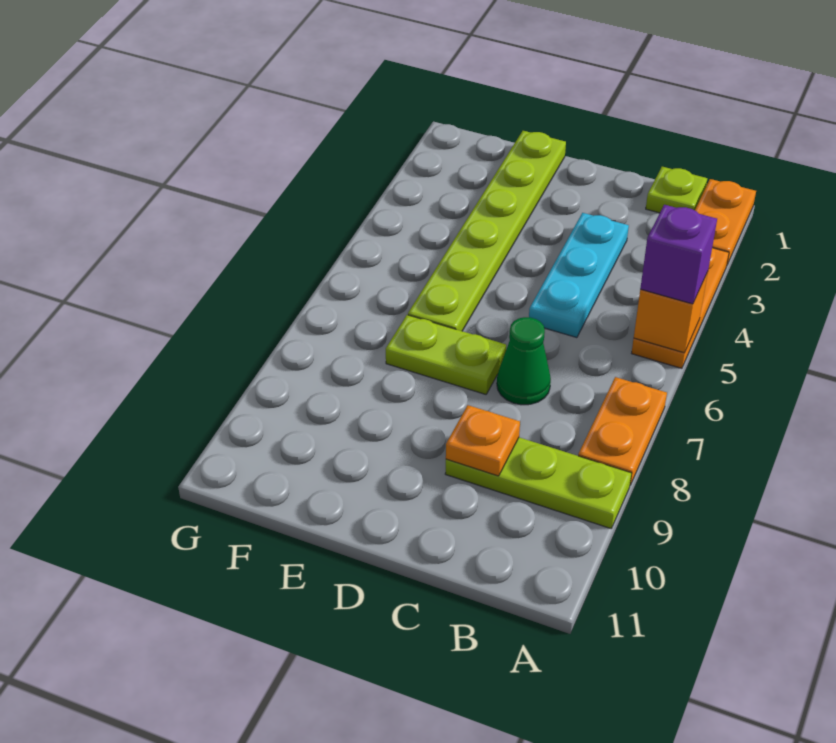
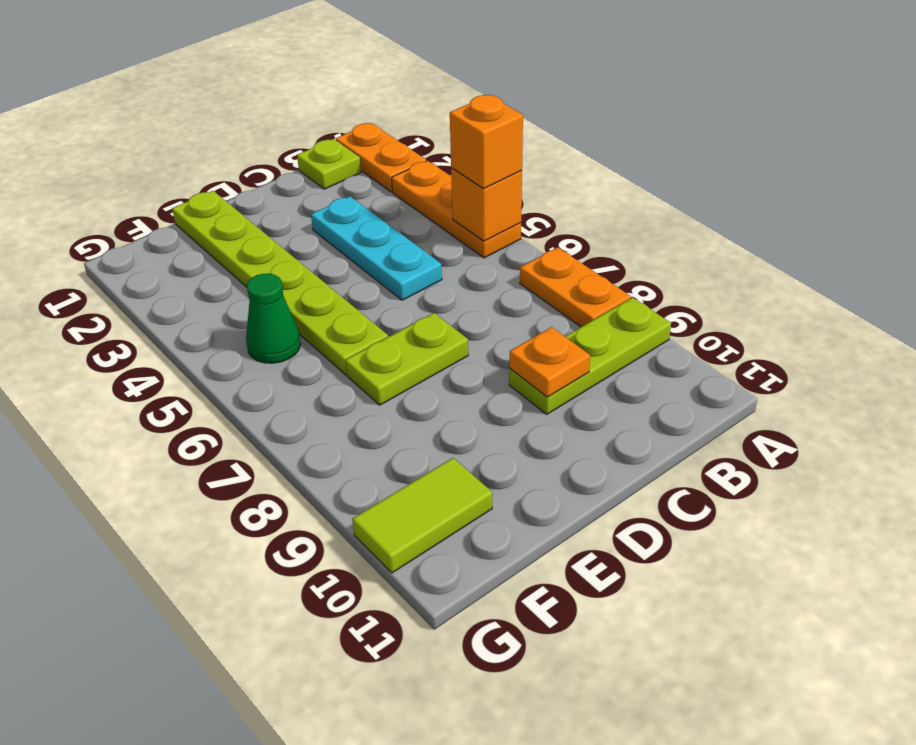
purple brick A5 level 3 -> orange brick A5 level 3
green cone C7 level 1 -> green cone F5 level 1
none -> lime tile F10:G10 level 1

